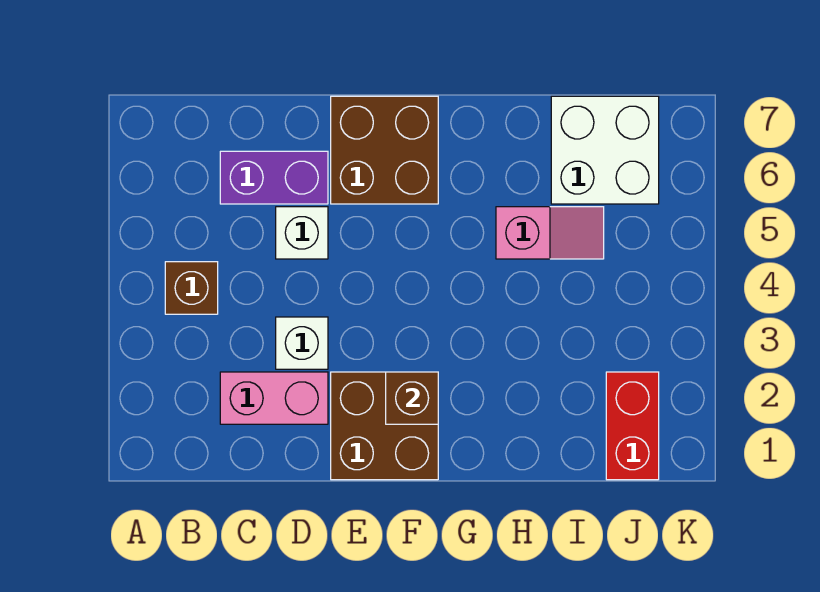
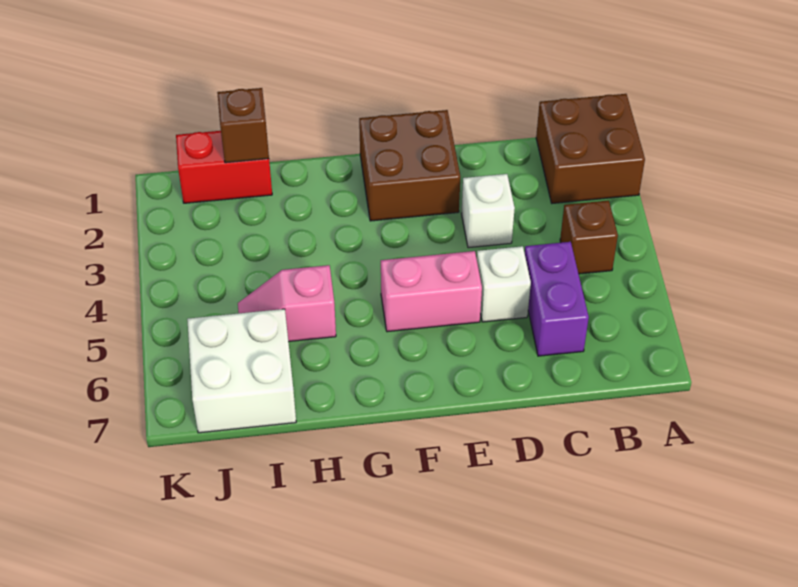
pink brick C2:D2 level 1 -> pink brick E5:F5 level 1
purple brick C6:D6 level 1 -> purple brick C5:C6 level 1
brown brick E6:F7 level 1 -> brown brick A1:B2 level 1
brown brick F2 level 2 -> brown brick I1 level 2
red brick J1:J2 level 1 -> red brick I1:J1 level 1

